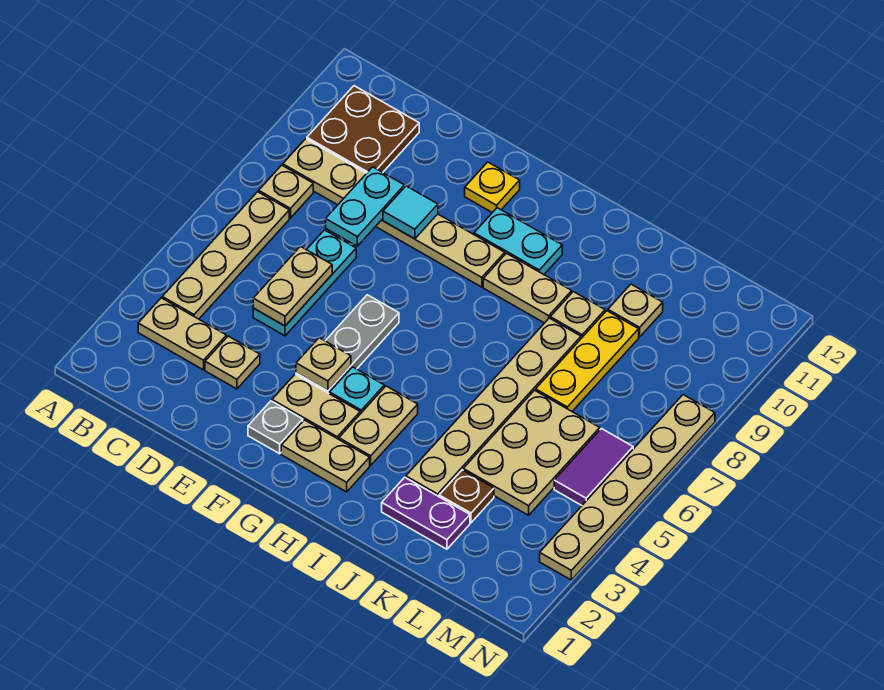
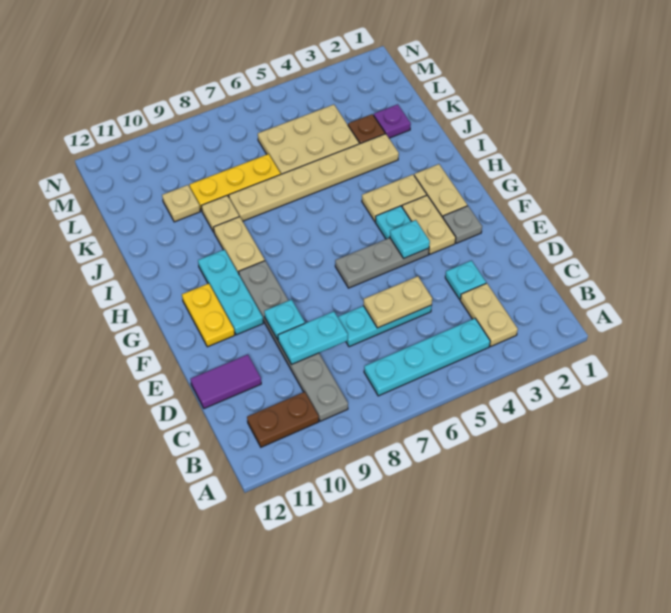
tan plate B4:B7 level 1 -> cyan plate B4:B7 level 1
tan plate B8 level 1 -> none
tan plate B9:G9 level 1 -> grey plate B9:G9 level 1
brown plate B10:C11 level 1 -> brown plate B10:B11 level 1
tan plate D3 level 1 -> cyan plate D3 level 1
cyan tile E9 level 2 -> cyan plate E9 level 2
tan plate F4 level 2 -> cyan plate F4 level 2
yellow plate F11 level 1 -> yellow plate F11:G11 level 1
cyan plate G10:H10 level 1 -> cyan plate F10:H10 level 1
purple plate J2:K2 level 1 -> purple plate K2 level 1
purple tile M5:M6 level 1 -> purple tile D11:D12 level 1
tan plate N3:N8 level 1 -> none

